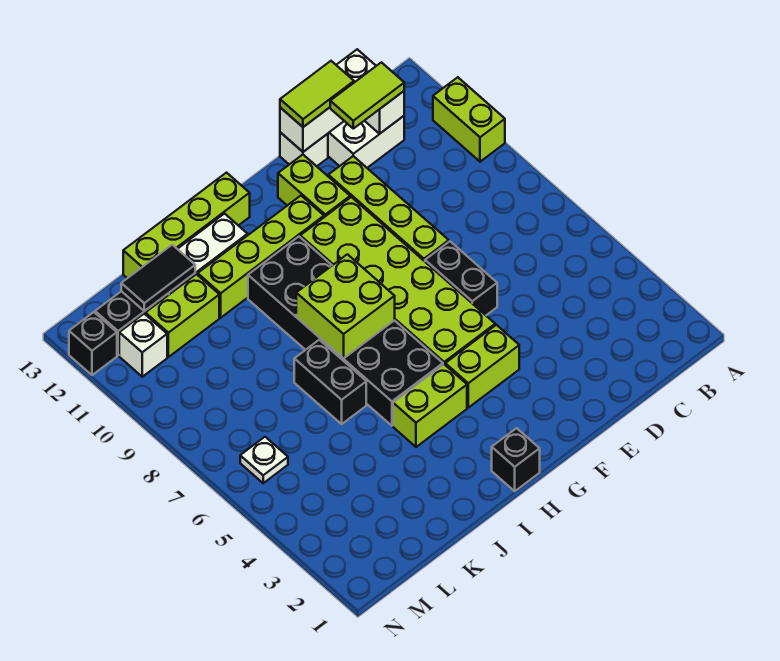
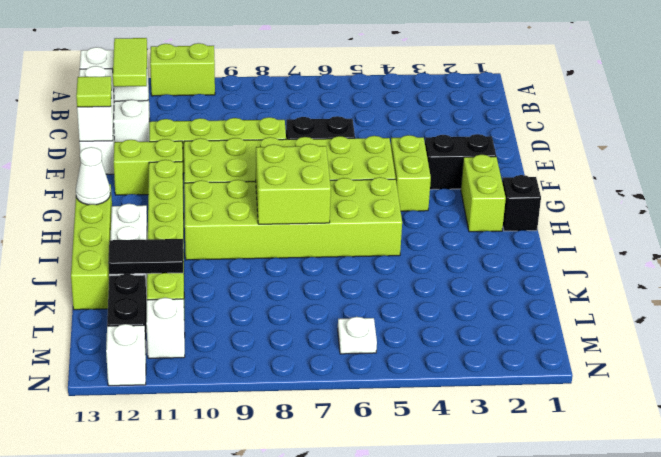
lime tile D13:E13 level 3 -> lime tile E13 level 3
lime brick H4:I4 level 1 -> lime brick G2:H2 level 1
black brick H5:I10 level 1 -> lime brick H5:I10 level 1
none -> white cone H13 level 2
black brick J6:J7 level 1 -> black brick F2:F3 level 1
black tile K12:L12 level 2 -> black tile K11:K12 level 2
black brick N12 level 1 -> white brick N12 level 1

